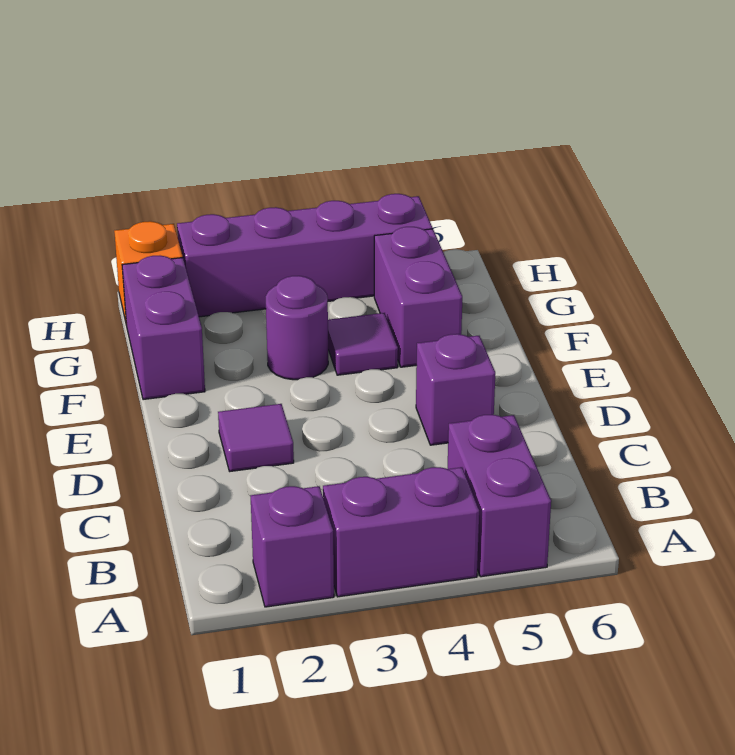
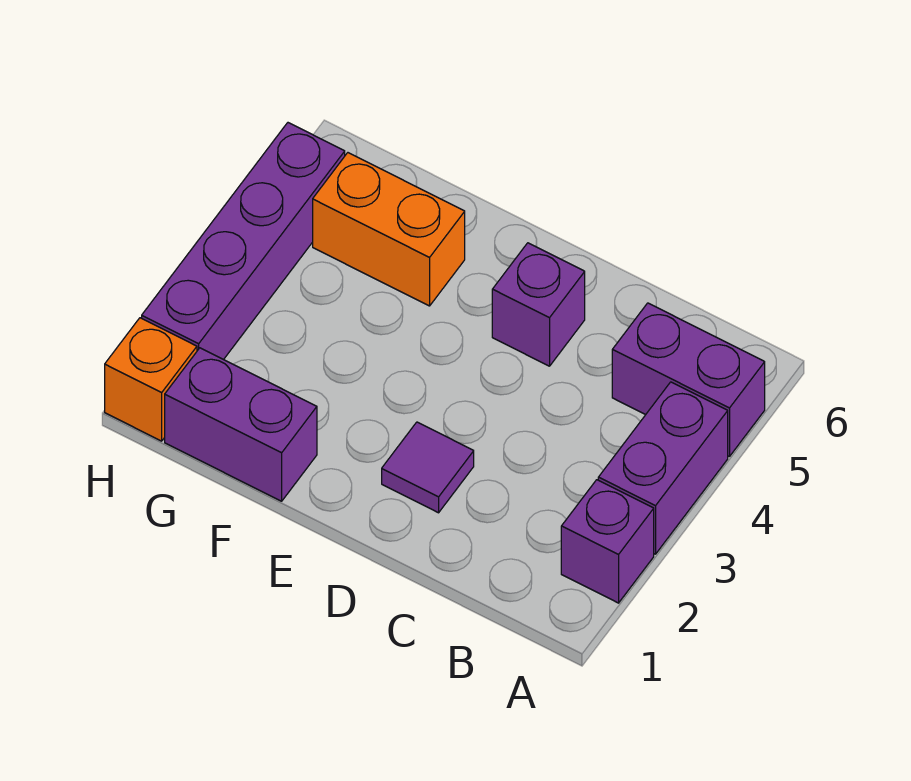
purple round brick F3 level 1 -> none
purple tile F4 level 1 -> none
purple brick F5:G5 level 1 -> orange brick F5:G5 level 1

